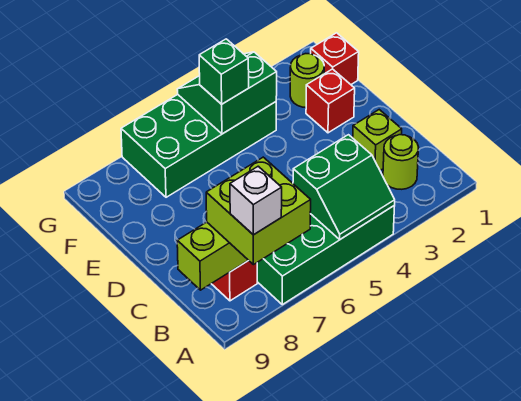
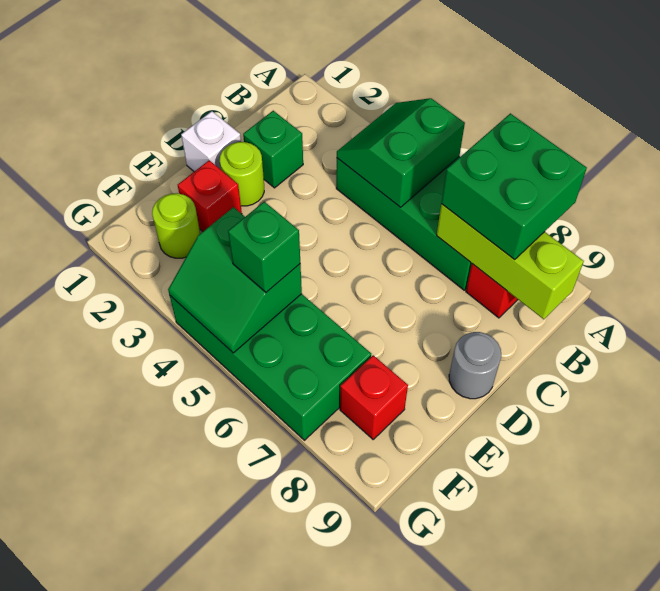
green slope A4:B5 level 2 top B -> green slope A4:B5 level 2 top 5
lime brick A7:B8 level 3 -> green brick A7:B8 level 3
white brick A8 level 4 -> white brick D1 level 1
lime round brick B2 level 1 -> lime round brick D2 level 1
lime brick C2 level 1 -> green brick C2 level 1
none -> grey round brick D9 level 1
red brick F1 level 1 -> red brick F8 level 1

